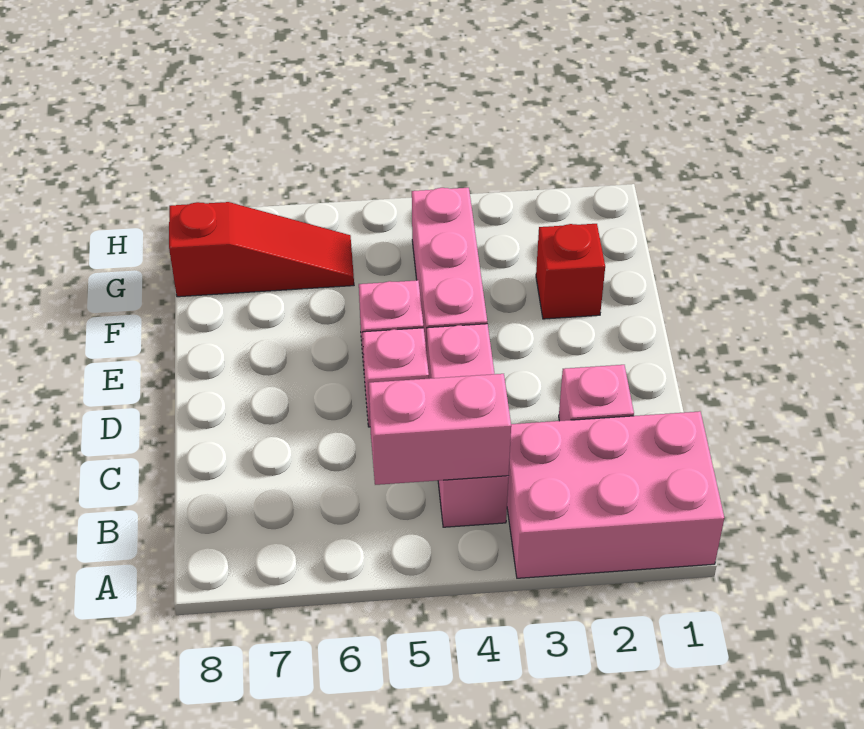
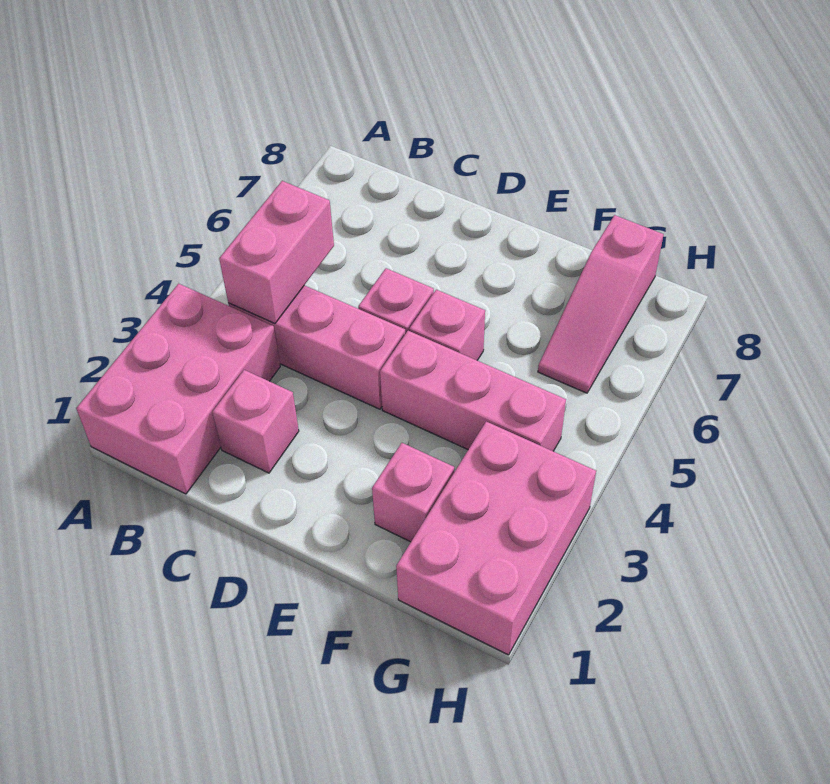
red brick F2 level 1 -> pink brick F2 level 1
none -> pink brick G1:H3 level 1
red slope G6:G8 level 1 top 8 -> pink slope G6:G8 level 1 top 8

